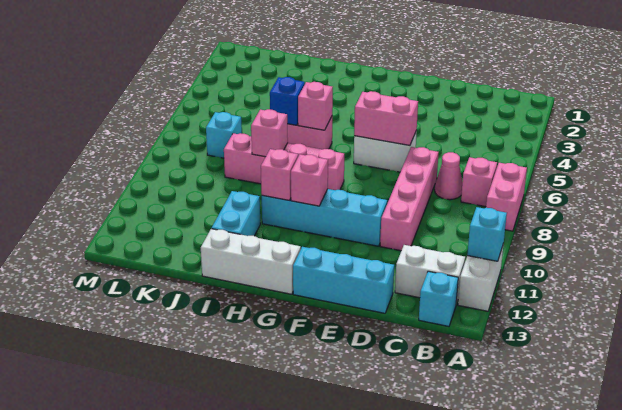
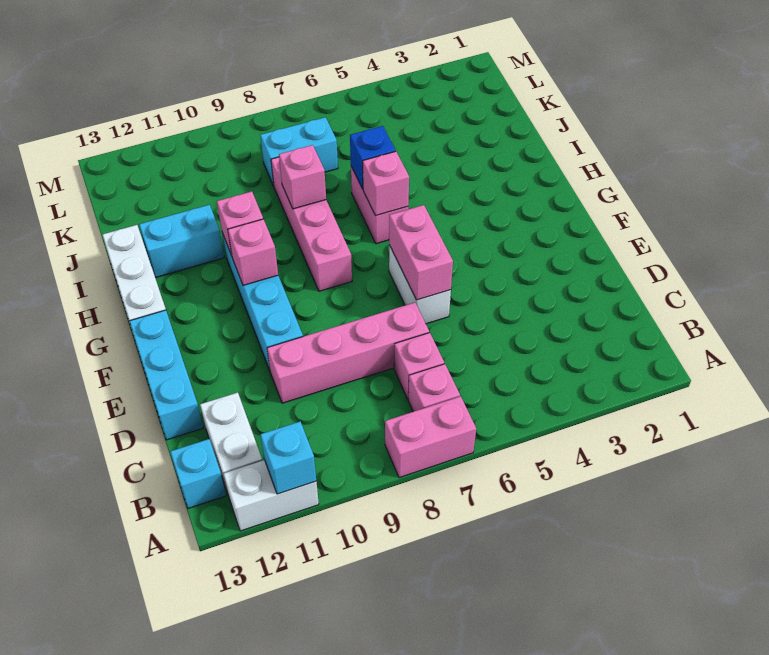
pink cone C7 level 1 -> pink brick C7 level 1
cyan brick K7 level 1 -> cyan brick K7:K8 level 1

